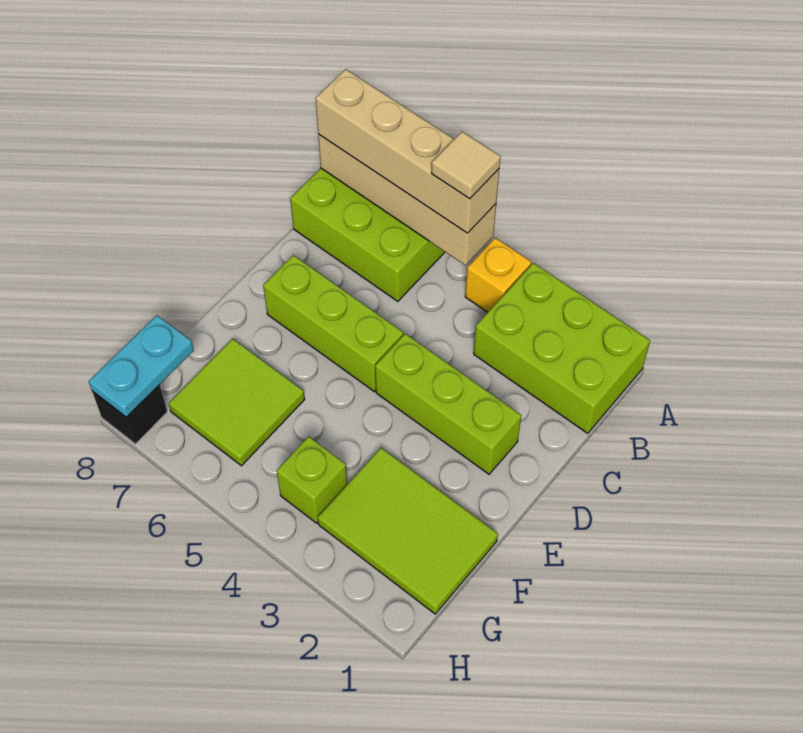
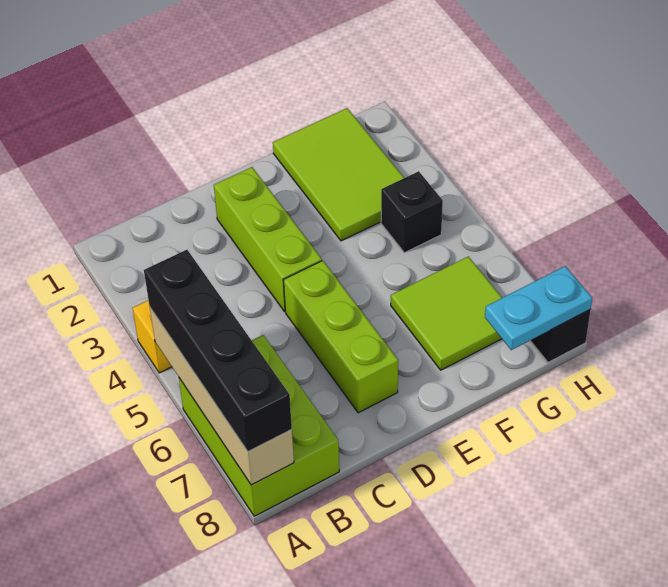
lime brick A1:B3 level 1 -> none
tan brick A5:A8 level 3 -> black brick A5:A8 level 3
tan tile A5 level 4 -> none
lime brick G4 level 1 -> black brick G4 level 1

